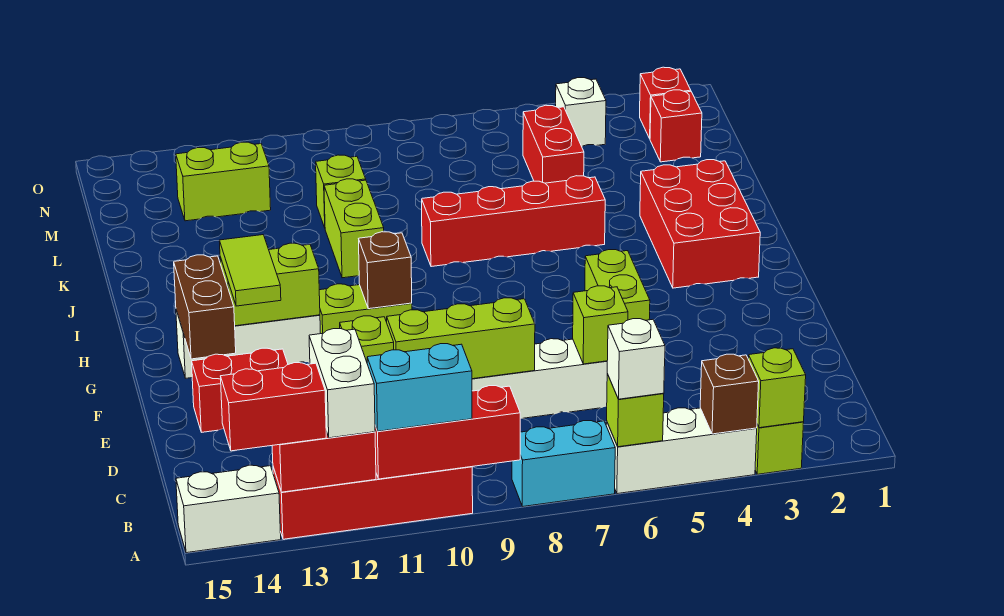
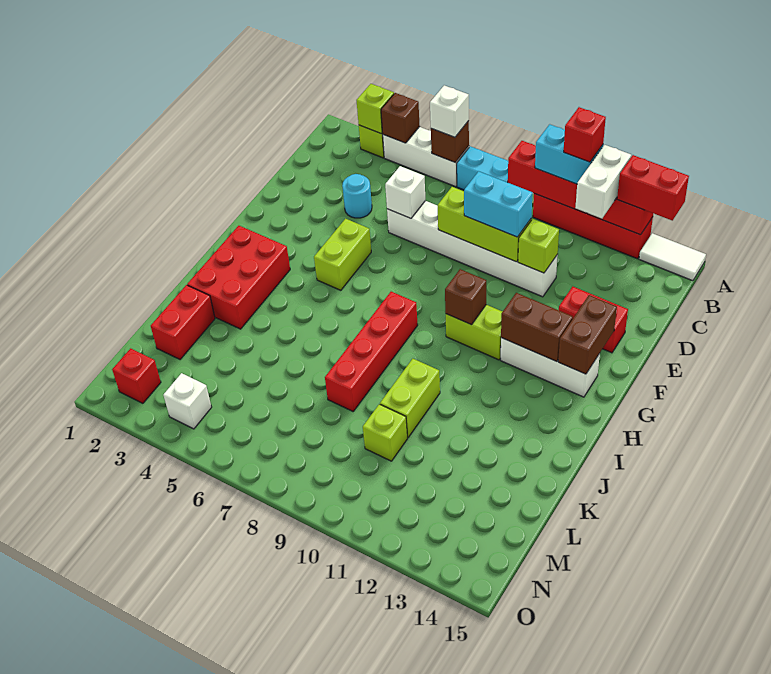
lime brick A6 level 2 -> brown brick A6 level 2
white brick A14:A15 level 1 -> white tile A14:A15 level 1
none -> cyan round brick D4 level 1
lime brick D6 level 2 -> white brick D6 level 2
none -> cyan brick D9:D10 level 3
lime tile F13:G13 level 3 -> none
lime brick G12:G13 level 2 -> brown brick G12:G13 level 2
red brick J5:J8 level 1 -> red brick H8:K8 level 1
red brick L5:M5 level 1 -> red brick K2:L2 level 1
red brick M2 level 1 -> red brick A11 level 4
lime brick M12:M13 level 1 -> none

